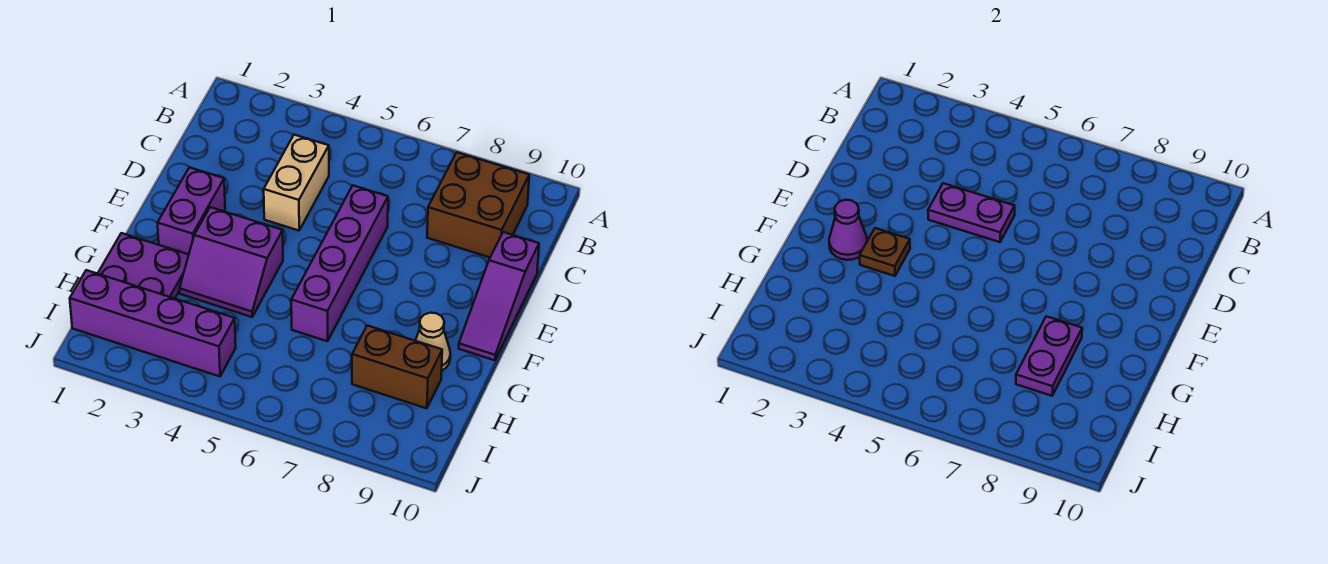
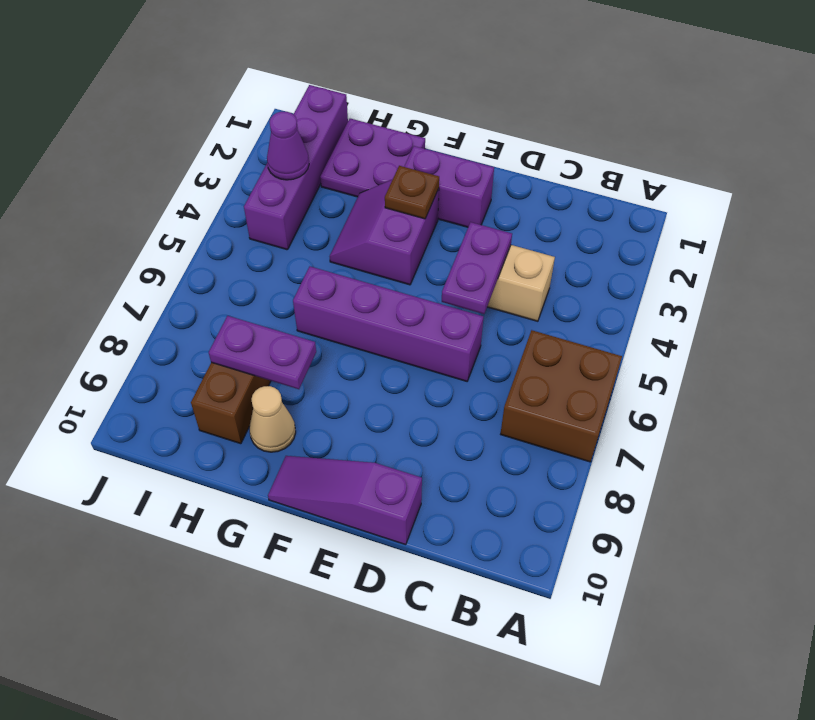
brown brick B8:C9 level 1 -> brown brick A6:B7 level 1
purple cone F2 level 2 -> purple cone I3 level 2

